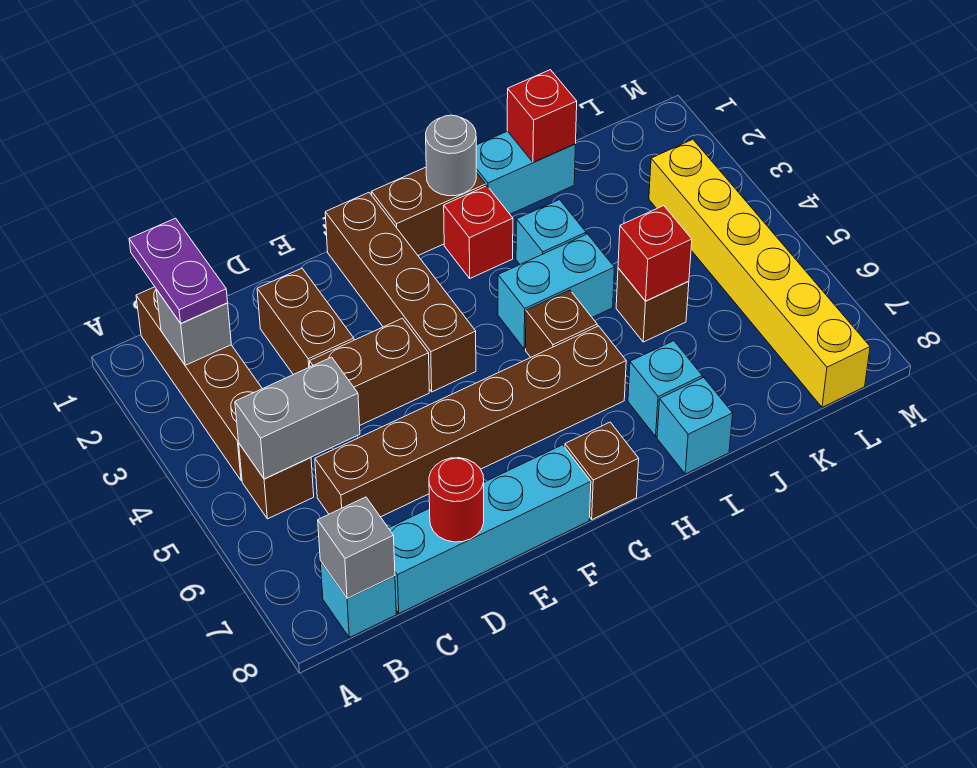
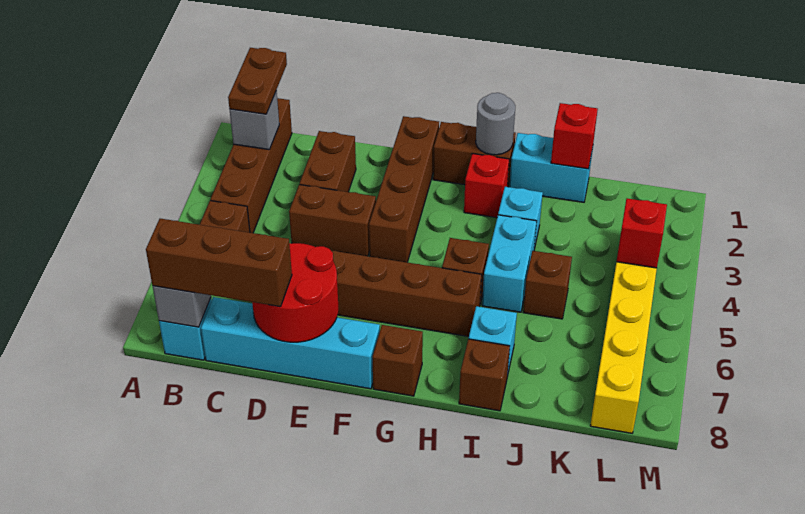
purple plate B1:B2 level 3 -> brown plate B1:B2 level 3
grey brick B5:C5 level 2 -> none
none -> brown brick B8:D8 level 3
red round brick D8 level 2 -> red round brick D7:E8 level 2
cyan brick H4:I4 level 1 -> cyan brick I4:I5 level 1
cyan brick I8 level 1 -> brown brick I8 level 1
red brick J5 level 2 -> red brick L4 level 2

